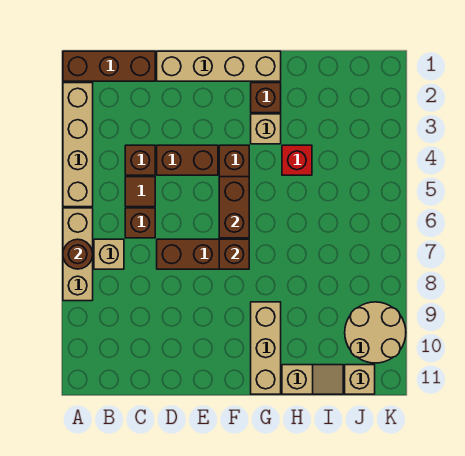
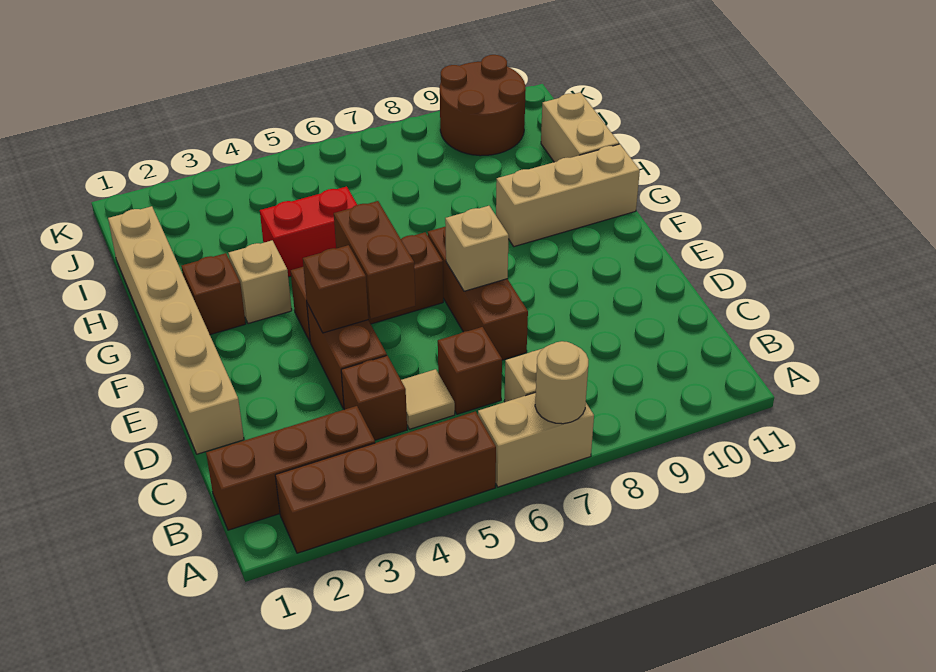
brown brick A1:C1 level 1 -> brown brick B1:B3 level 1
tan brick A2:A5 level 1 -> brown brick A2:A5 level 1
tan brick A6:A8 level 1 -> tan brick A6:A7 level 1
brown round brick A7 level 2 -> tan round brick A7 level 2
brown tile C5 level 1 -> tan tile C5 level 1
tan brick D1:G1 level 1 -> tan brick D1:I1 level 1
brown brick F5:F6 level 2 -> brown brick E5:F5 level 2
brown brick F7 level 2 -> brown brick E4 level 2
red brick H4 level 1 -> red brick H4:H5 level 1
tan slope H11:I11 level 1 top H -> tan brick H11:I11 level 1
tan round brick J9:K10 level 1 -> brown round brick J9:K10 level 1
tan brick J11 level 1 -> tan brick E7 level 2

